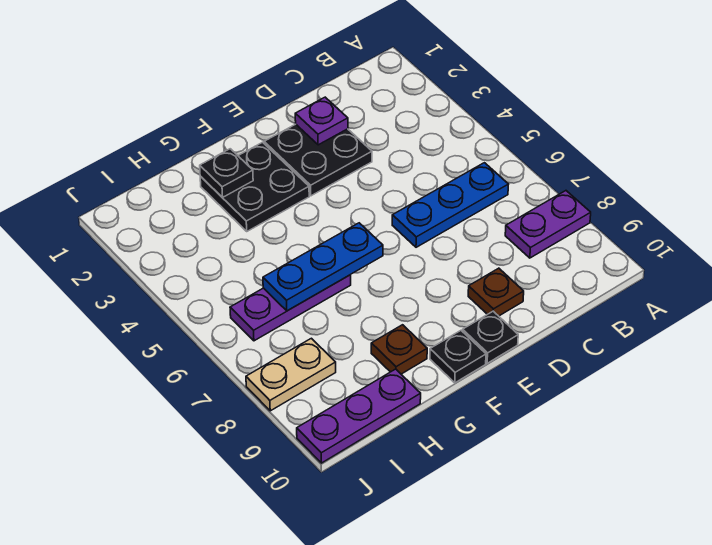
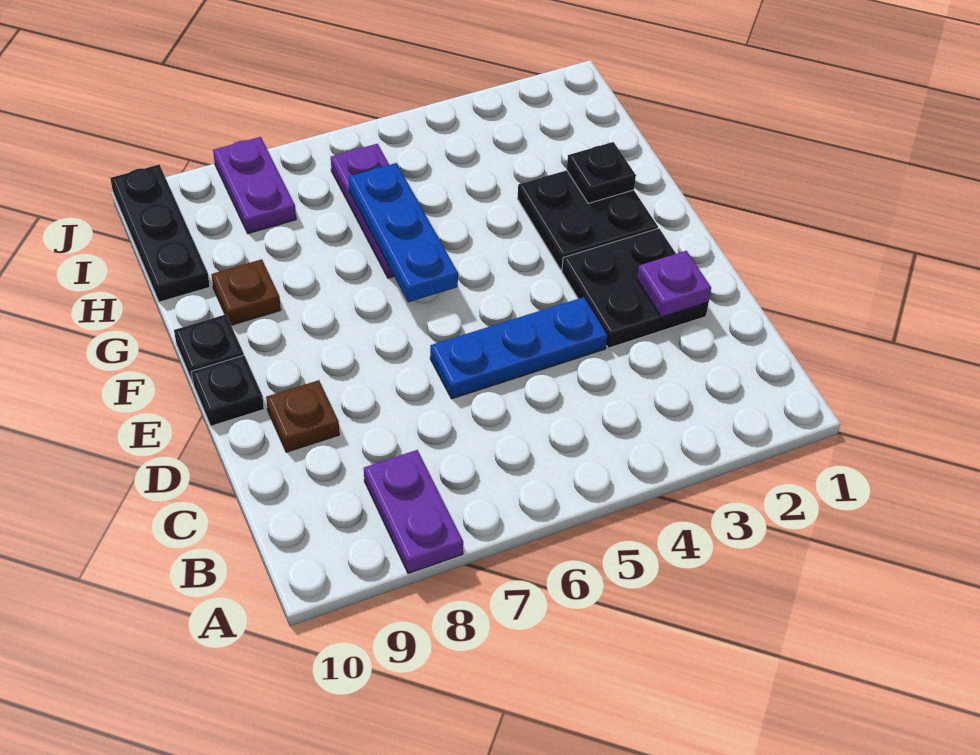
blue plate B6:D6 level 1 -> blue plate D4:D6 level 1
purple plate H10:J10 level 1 -> black plate H10:J10 level 1
tan plate I8:J8 level 1 -> purple plate I8:J8 level 1

